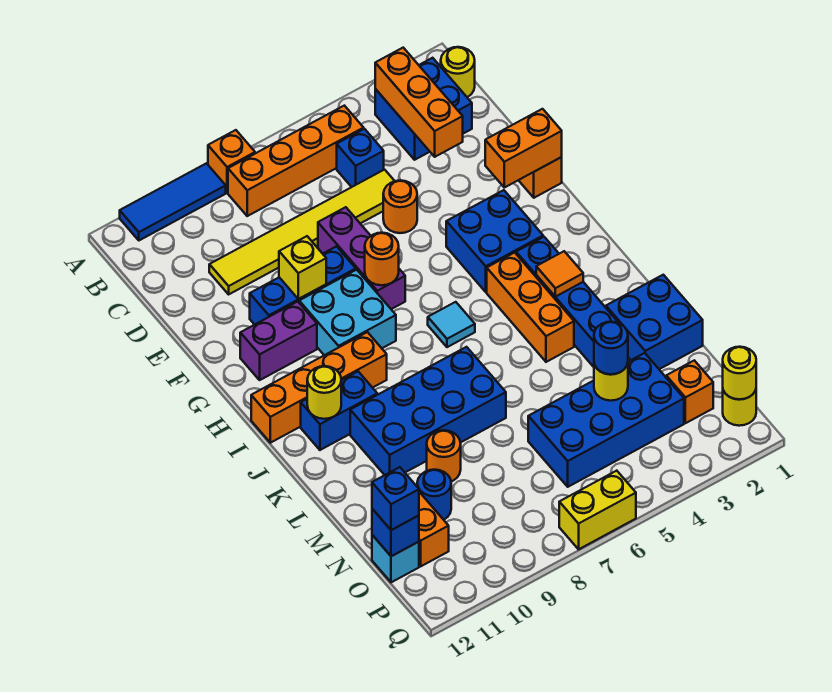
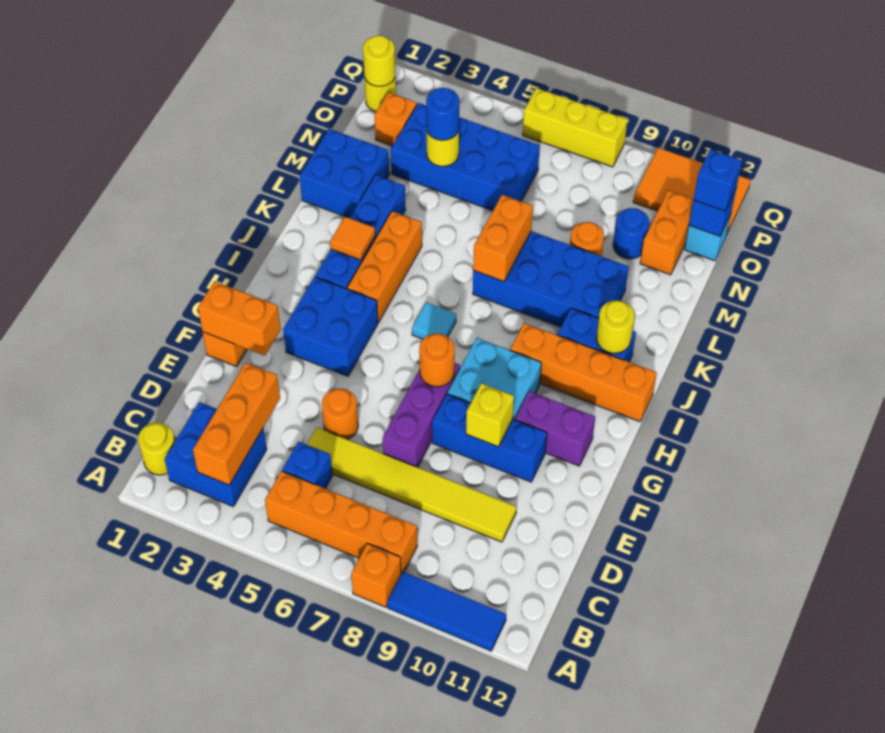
none -> orange brick K7:L7 level 2
none -> orange tile P10:Q12 level 1
yellow brick Q6:Q7 level 1 -> yellow brick Q6:Q8 level 1

